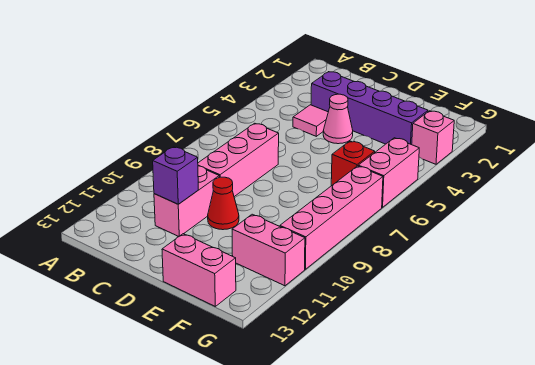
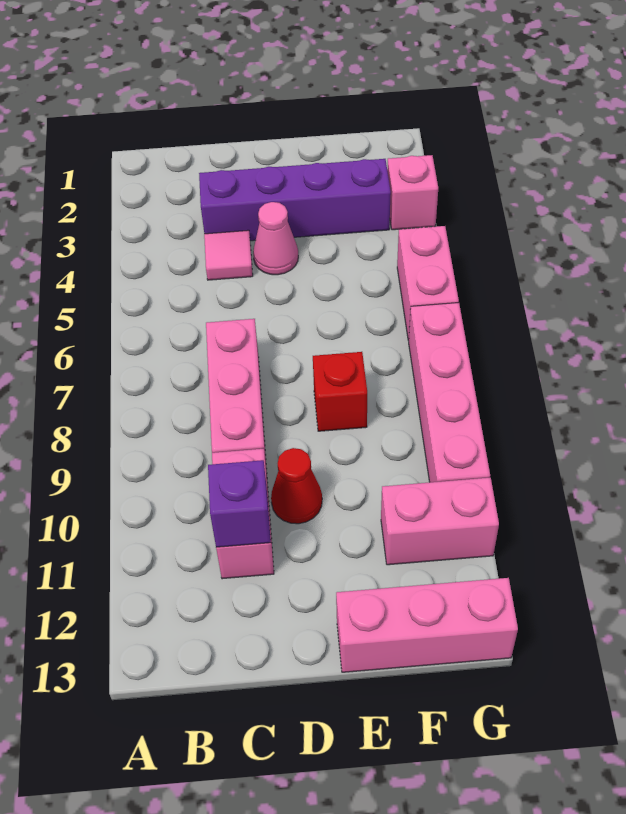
pink brick E13:F13 level 1 -> pink brick E13:G13 level 1
red brick F6 level 1 -> red brick E8 level 1

